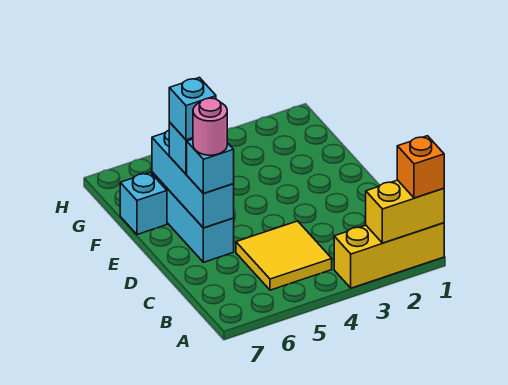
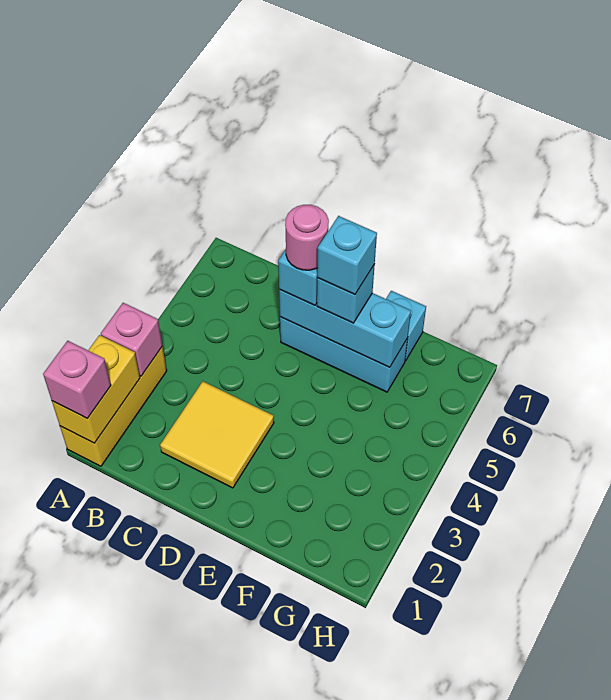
orange brick A1 level 3 -> pink brick A1 level 3
none -> pink brick A3 level 2
yellow tile B4:C5 level 1 -> yellow tile C2:D3 level 1

